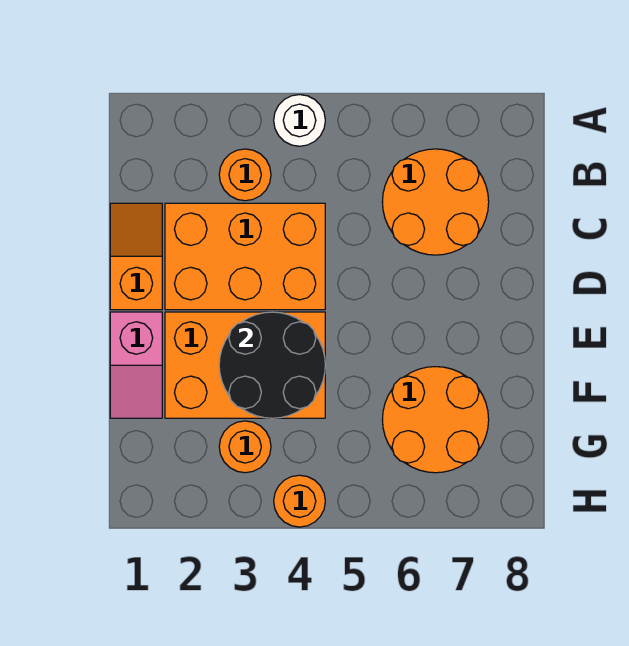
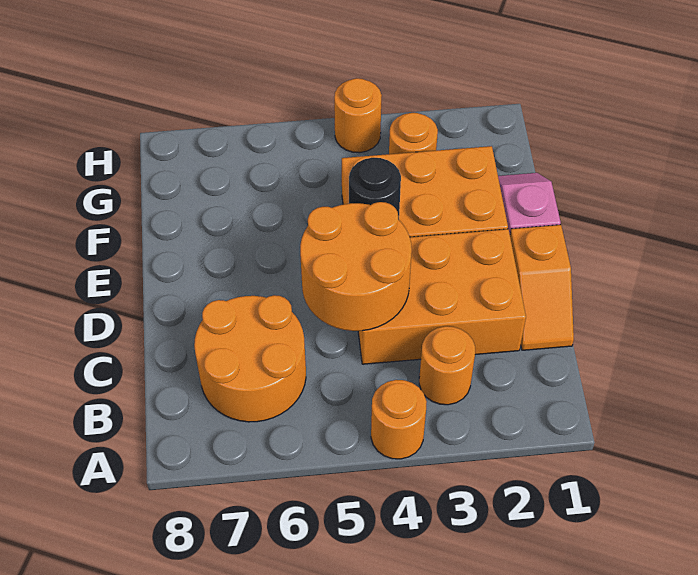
white round brick A4 level 1 -> orange round brick A4 level 1
black round brick E3:F4 level 2 -> black round brick E4 level 2
orange round brick F6:G7 level 1 -> orange round brick C4:D5 level 2

